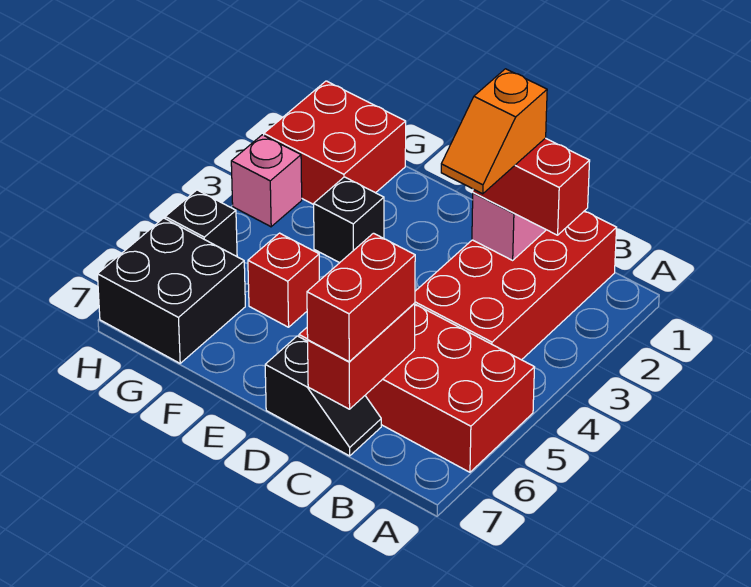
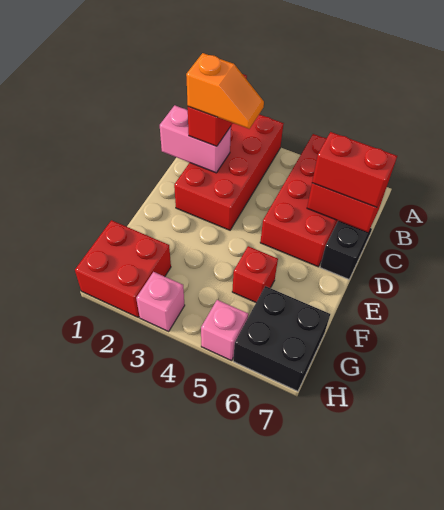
red brick B1:C4 level 1 -> red brick A2:D3 level 1
black brick F3 level 1 -> none
black brick H5 level 1 -> pink brick H5 level 1

